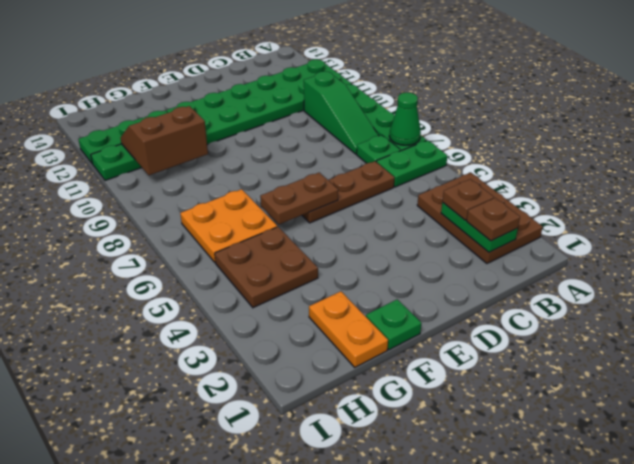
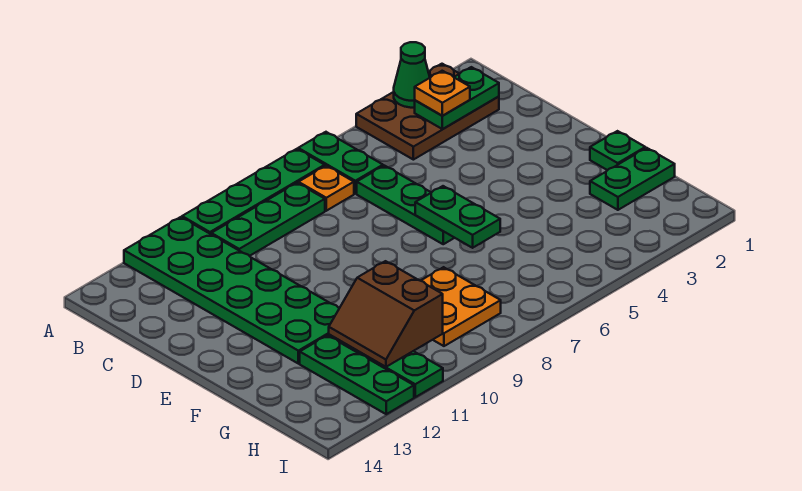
green cone A7 level 2 -> green cone A3 level 2
brown plate B2 level 3 -> none
brown plate B3 level 3 -> orange plate B3 level 3
green plate B7 level 1 -> orange plate B7 level 1
green slope B8:B10 level 1 top 10 -> green plate B8:B10 level 1
brown plate C6:E6 level 1 -> green plate C6:E6 level 1
brown plate E6:F6 level 2 -> green plate E6:F6 level 2
orange plate G1:G2 level 1 -> green plate G1:G2 level 1
brown plate G4:H5 level 1 -> none
orange plate G6:H7 level 1 -> orange plate G8:H9 level 1

